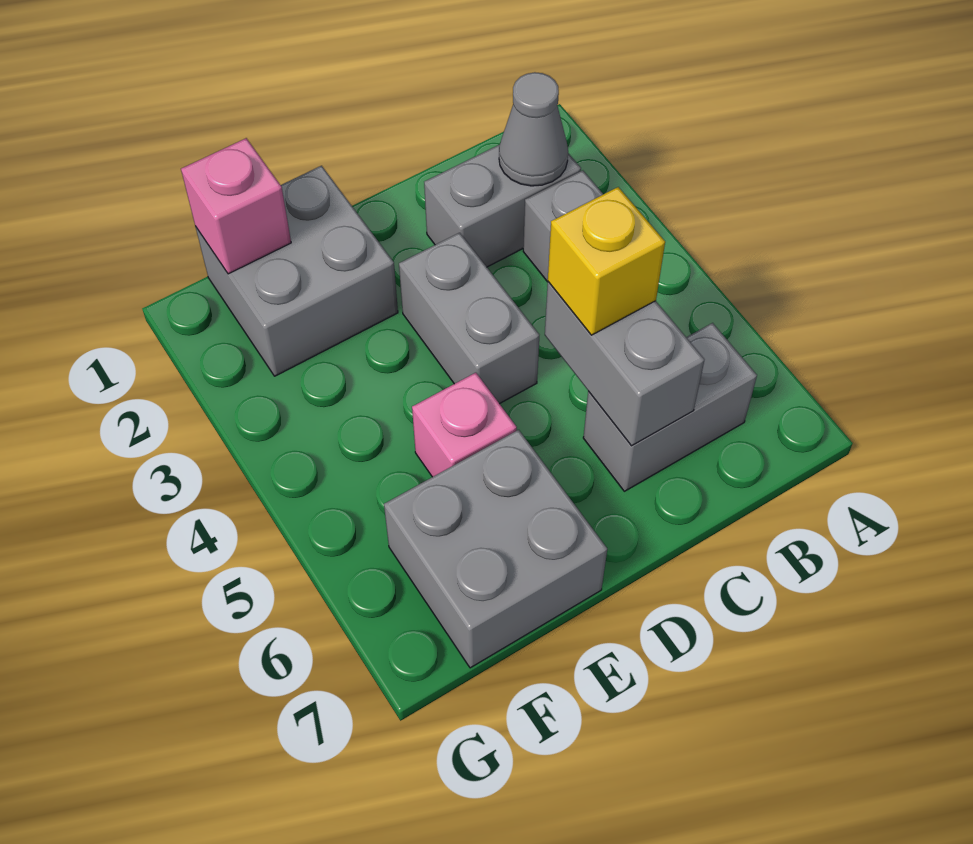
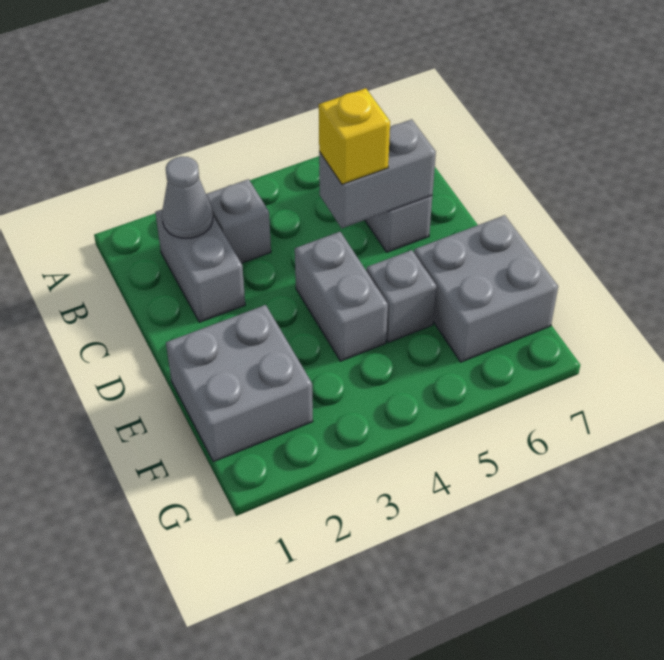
grey brick D3:D4 level 1 -> grey brick D4:E4 level 1
pink brick E5 level 1 -> grey brick E5 level 1
pink brick F1 level 2 -> none

